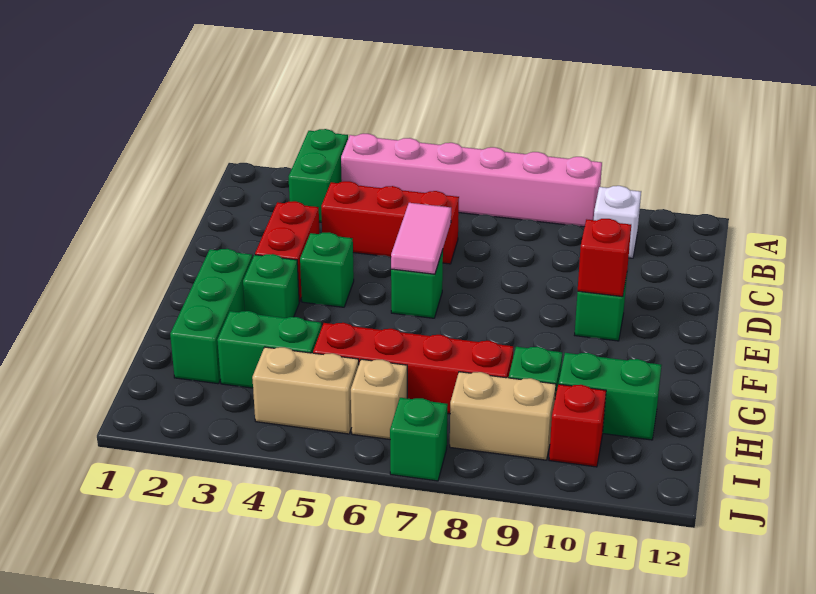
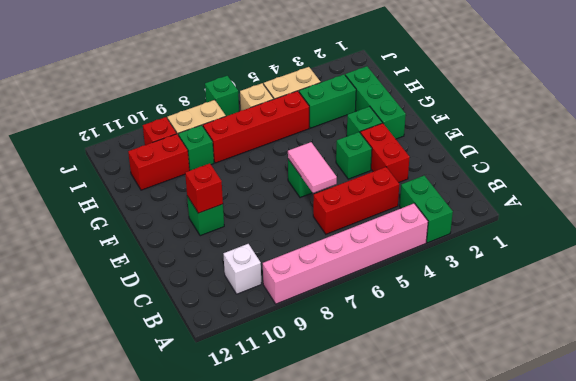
green brick H10:H11 level 1 -> red brick H10:H11 level 1

